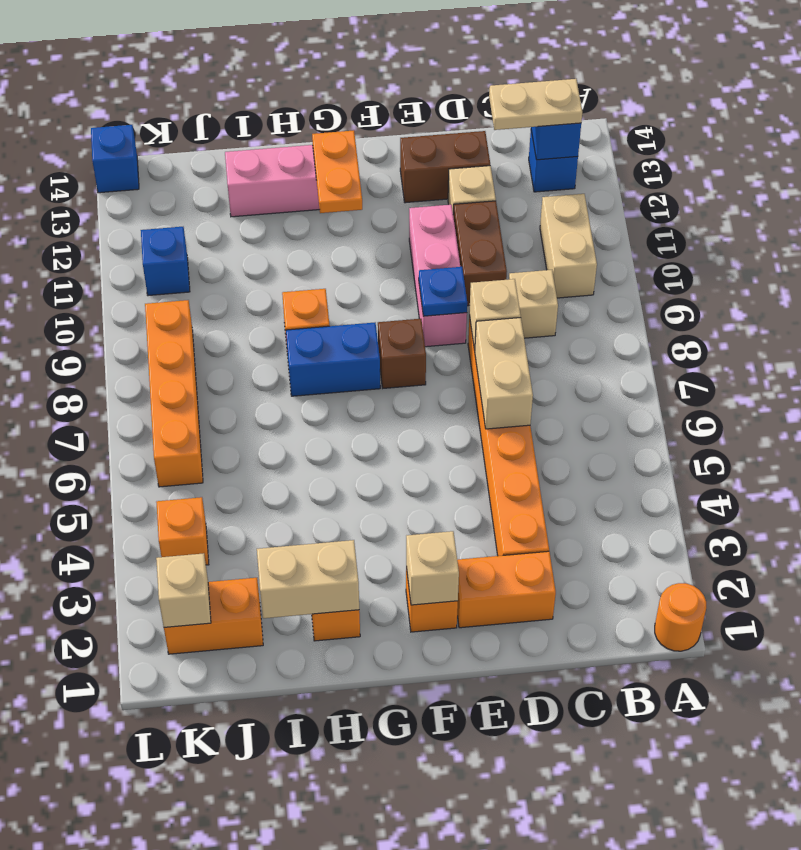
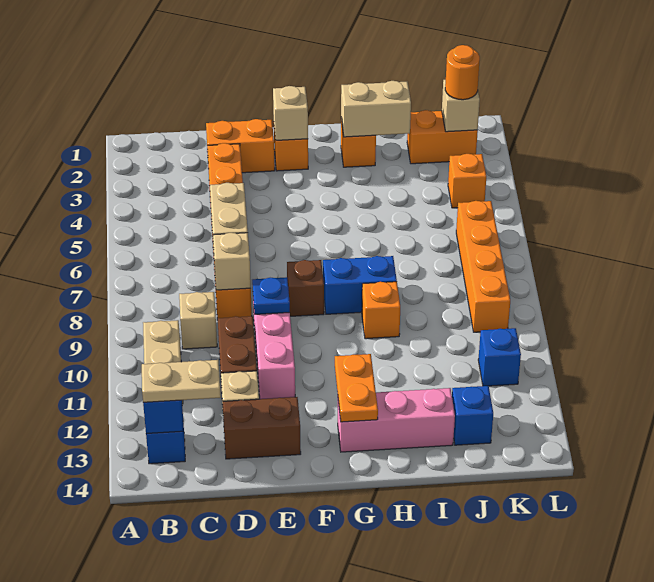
orange round brick A1 level 1 -> orange round brick K2 level 3
blue brick L14 level 1 -> blue brick J13 level 1

